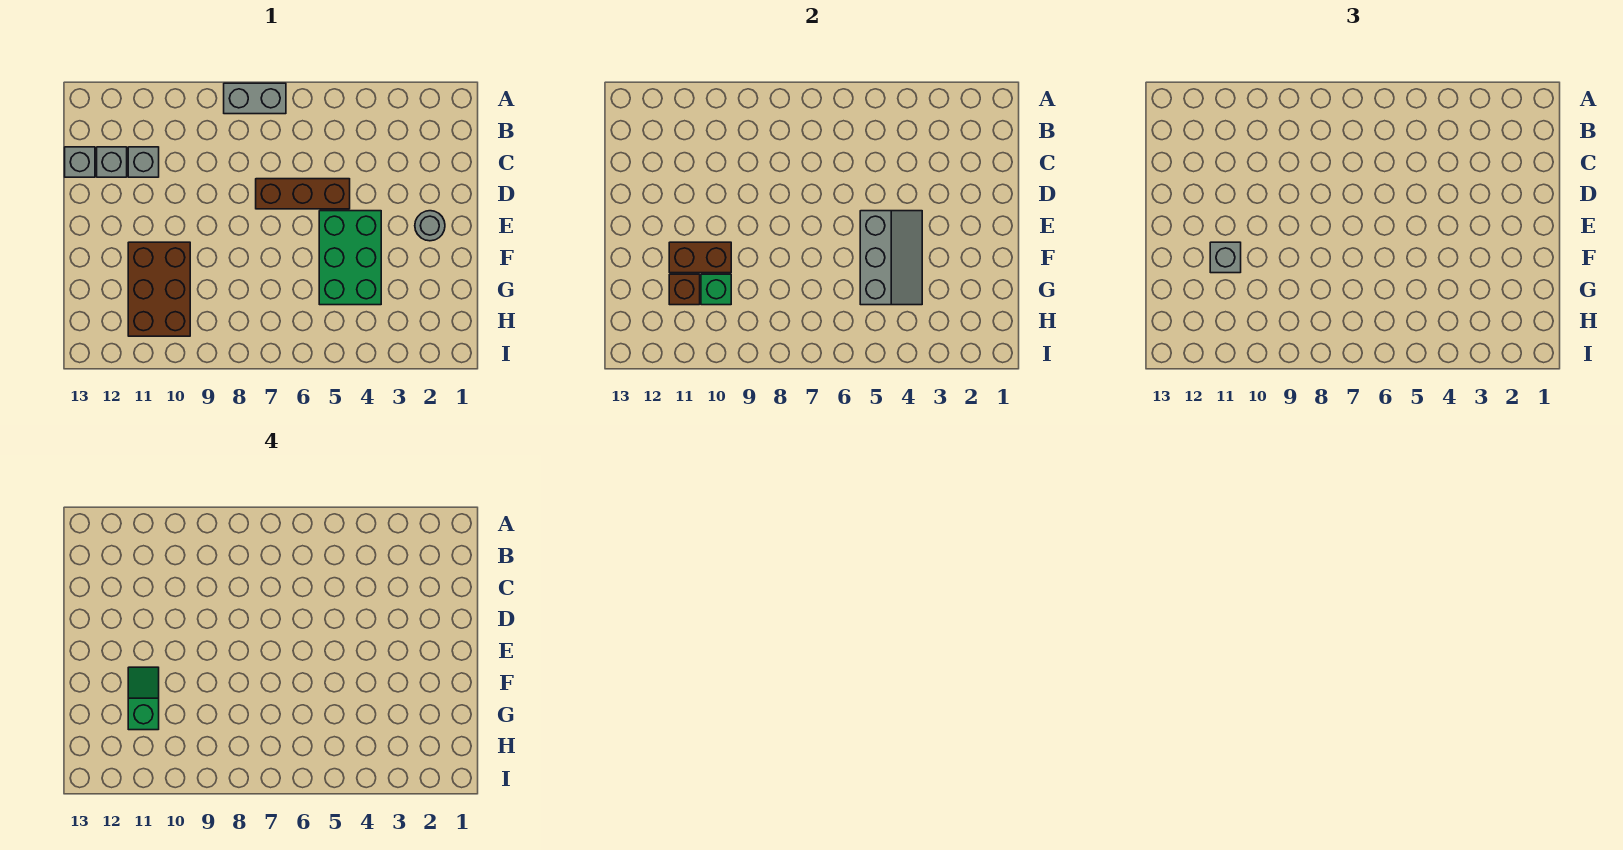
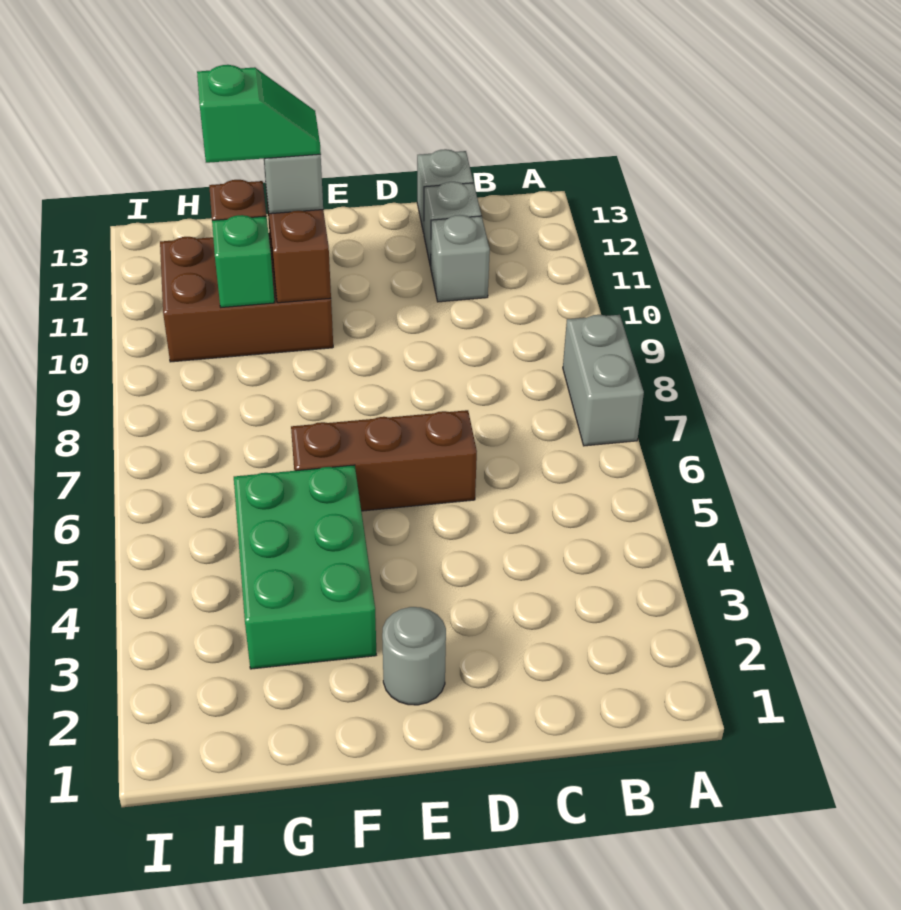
brown brick D5:D7 level 1 -> brown brick D6:F6 level 1
green brick E4:G5 level 1 -> green brick F3:G5 level 1
grey slope E4:G5 level 2 top 5 -> none

